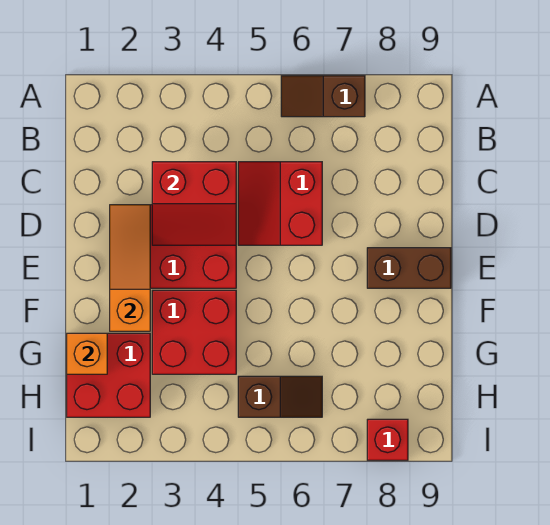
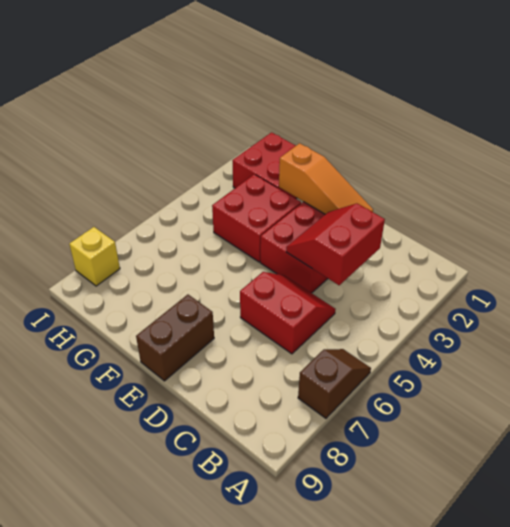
orange brick G1 level 2 -> none
brown slope H5:H6 level 1 top 5 -> none
red brick I8 level 1 -> yellow brick I8 level 1

